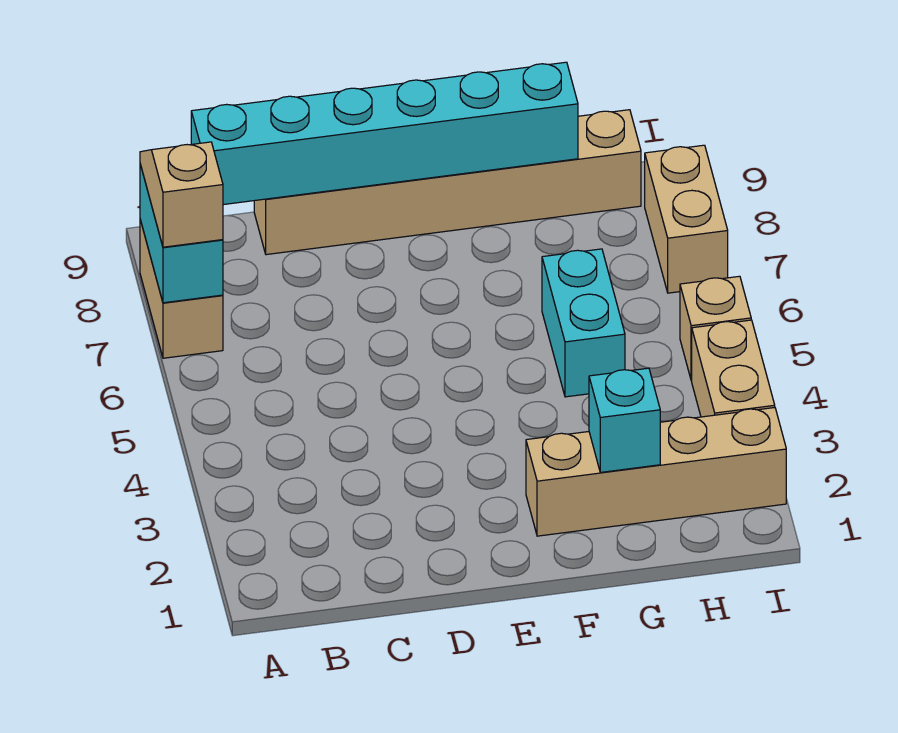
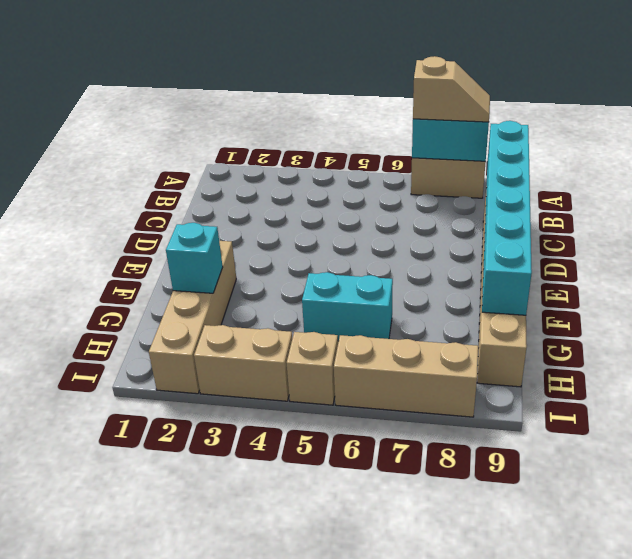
tan brick I7:I8 level 1 -> tan brick I6:I8 level 1

